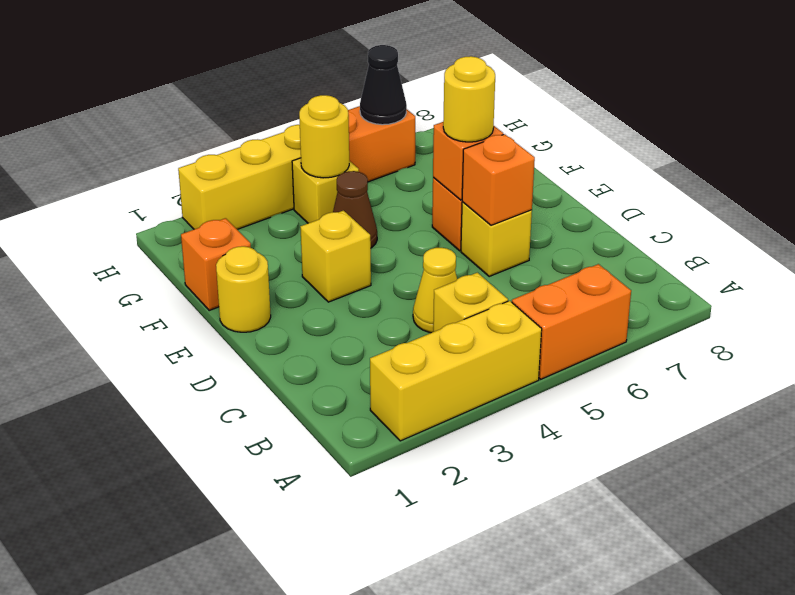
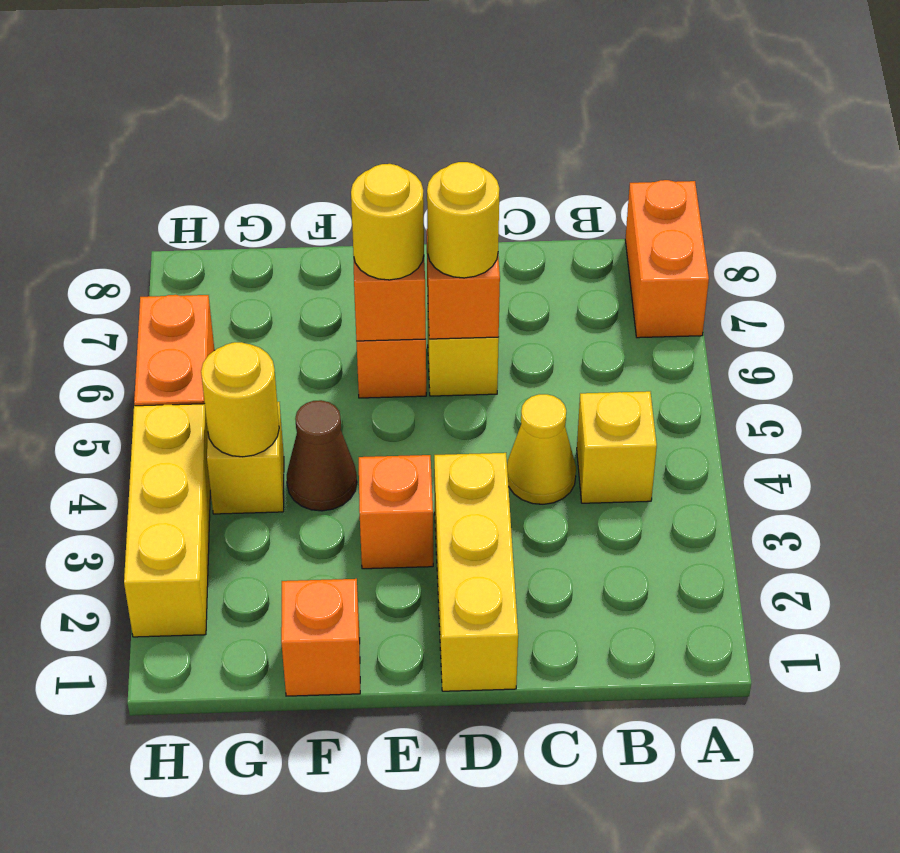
yellow brick A2:A4 level 1 -> yellow brick D1:D3 level 1
orange brick A5:A6 level 1 -> orange brick A7:A8 level 1
yellow round brick E1 level 1 -> yellow round brick D6 level 3
yellow brick E3 level 1 -> orange brick E3 level 1
black cone H6 level 2 -> none

